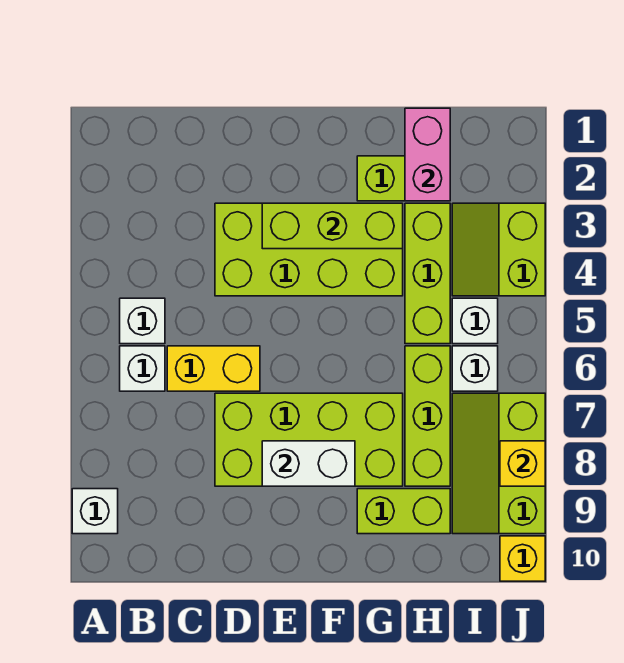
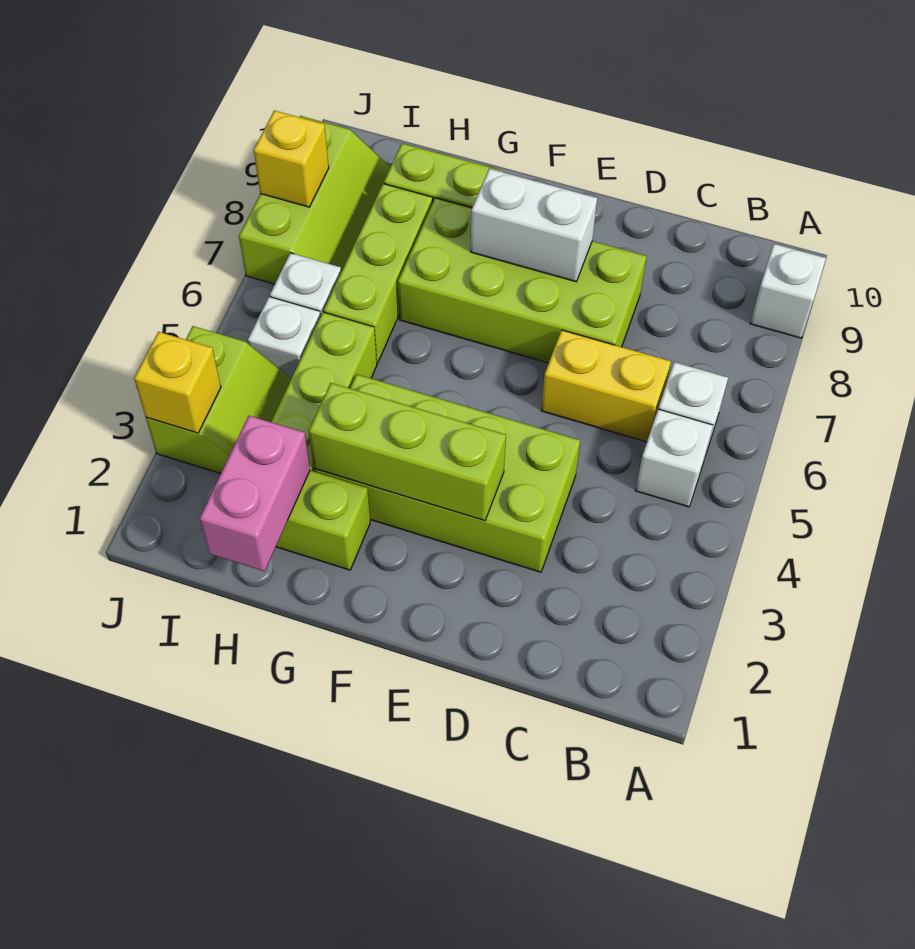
yellow brick J10 level 1 -> yellow brick J3 level 2

